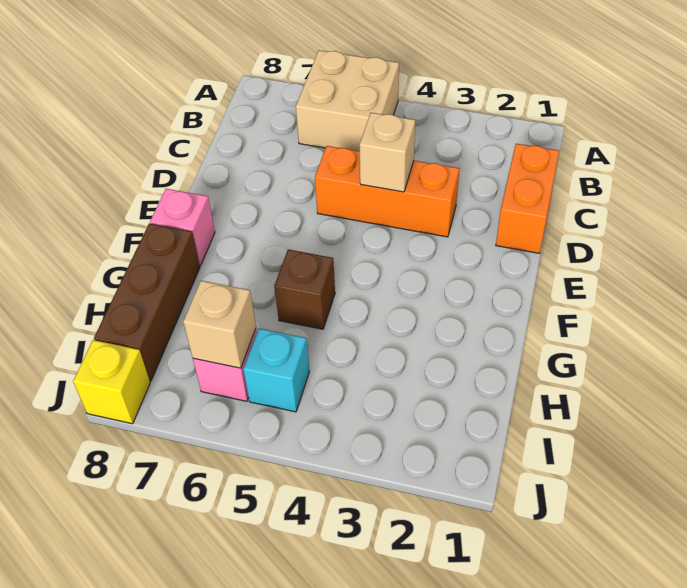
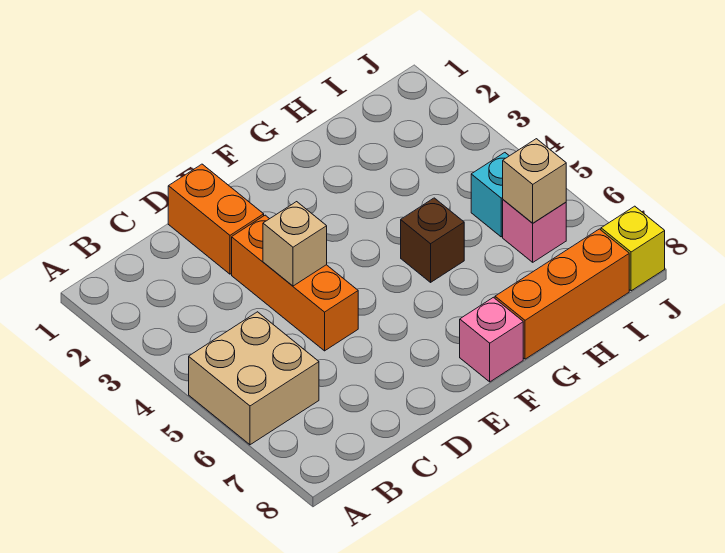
orange brick C1:D1 level 1 -> orange brick D1:D2 level 1
brown brick G8:I8 level 1 -> orange brick G8:I8 level 1

